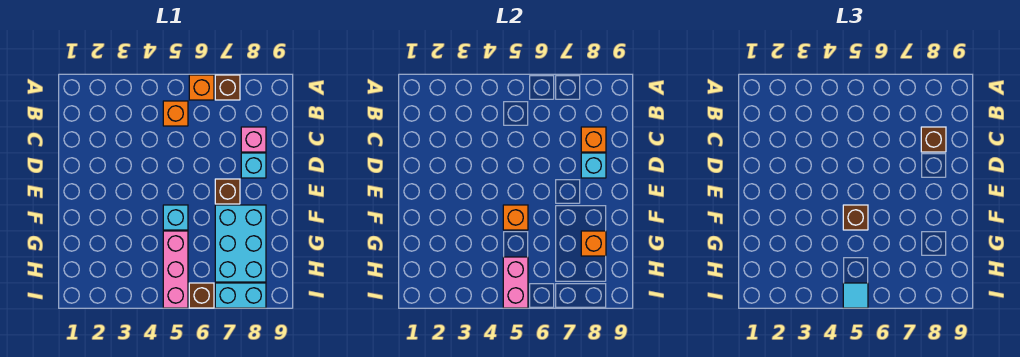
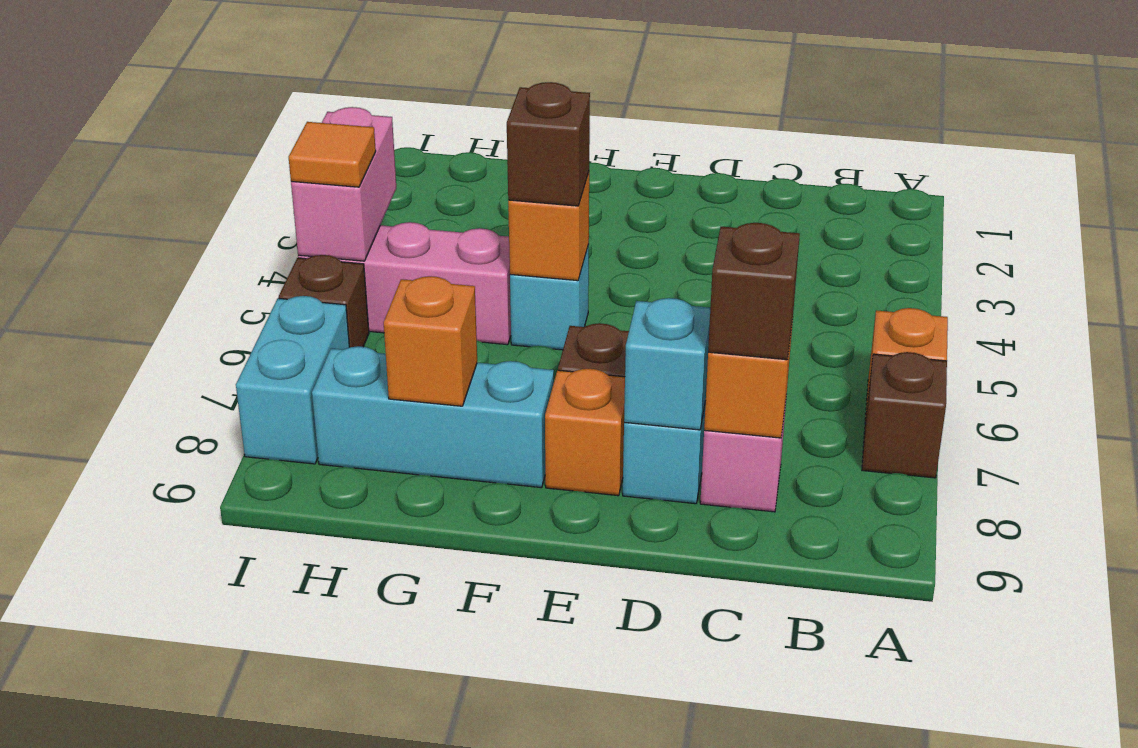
orange brick B5 level 1 -> orange brick E8 level 1
cyan brick F7:H8 level 1 -> cyan brick F8:H8 level 1
pink brick H5:I5 level 2 -> pink brick I4:I5 level 2
cyan tile I5 level 3 -> orange tile I5 level 3

